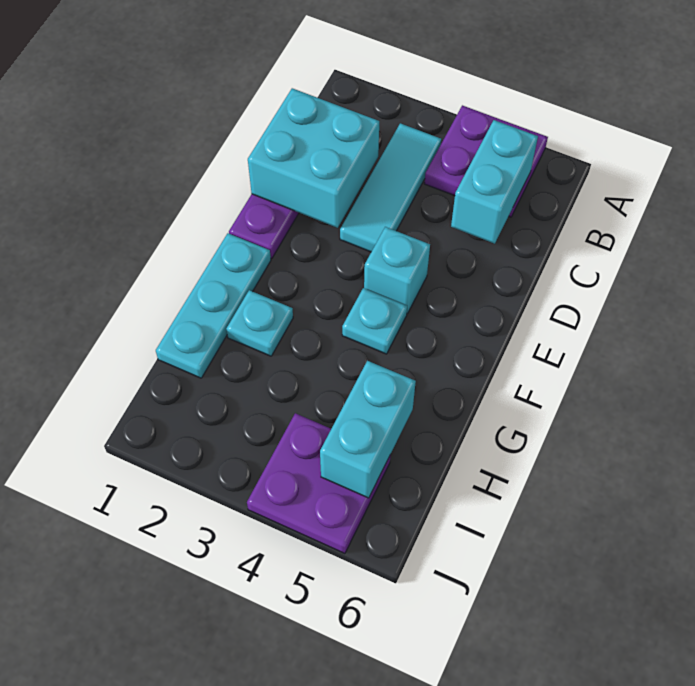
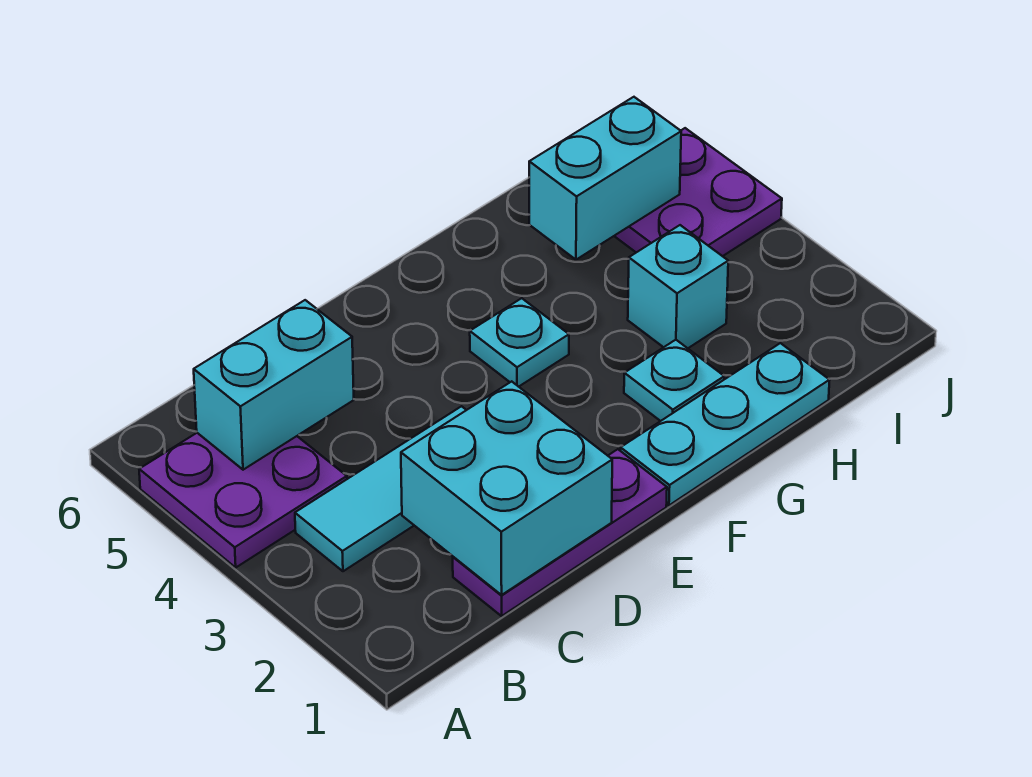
cyan brick E4 level 1 -> cyan brick H3 level 1

